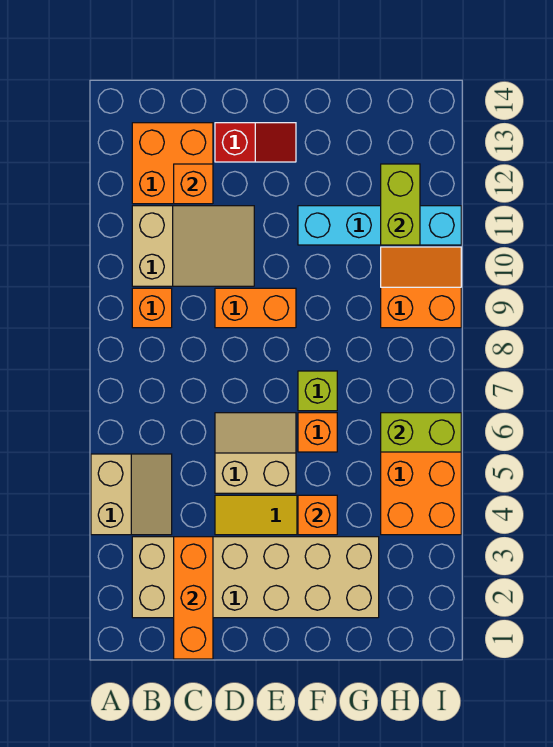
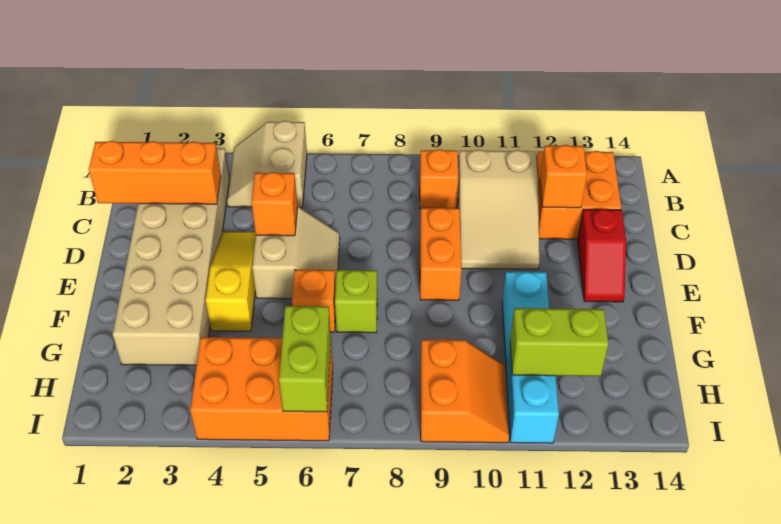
tan slope A4:B5 level 1 top A -> tan slope A4:B5 level 1 top 5
orange brick F4 level 2 -> orange brick D5 level 2

